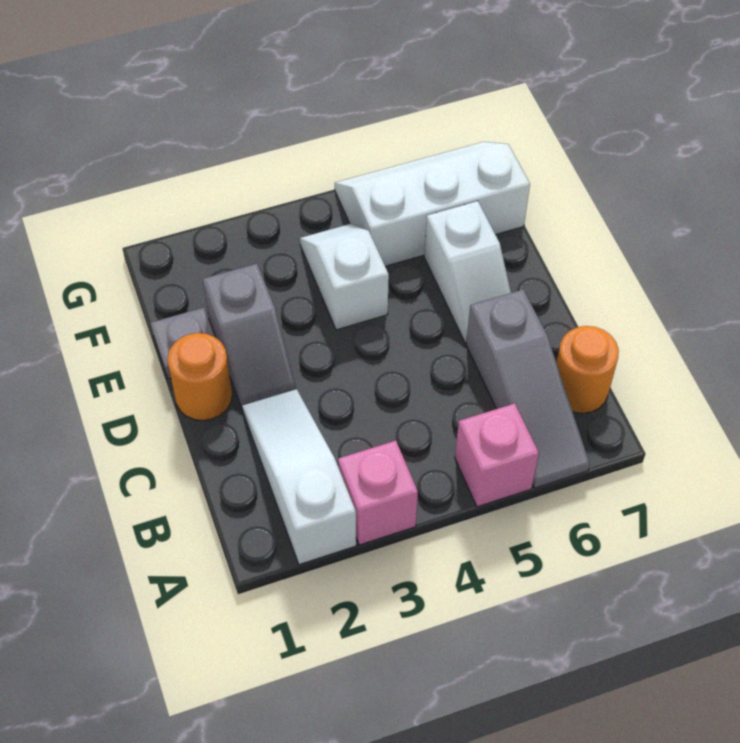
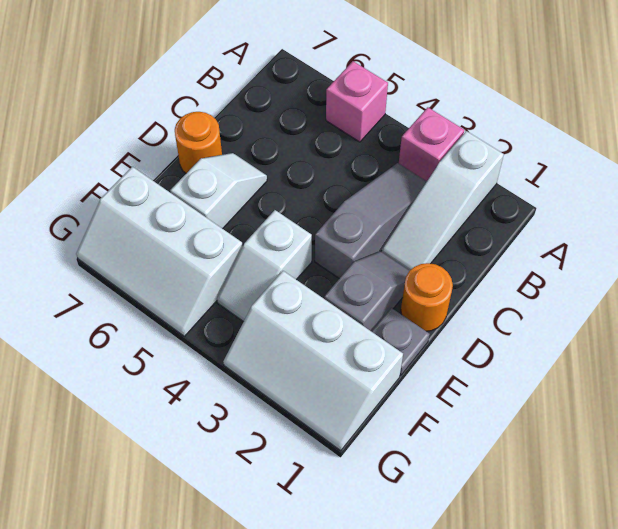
grey slope A6:C6 level 1 top C -> grey slope B3:D3 level 1 top D
orange round brick B7 level 1 -> orange round brick D7 level 1
none -> white slope F1:G3 level 1 top F

